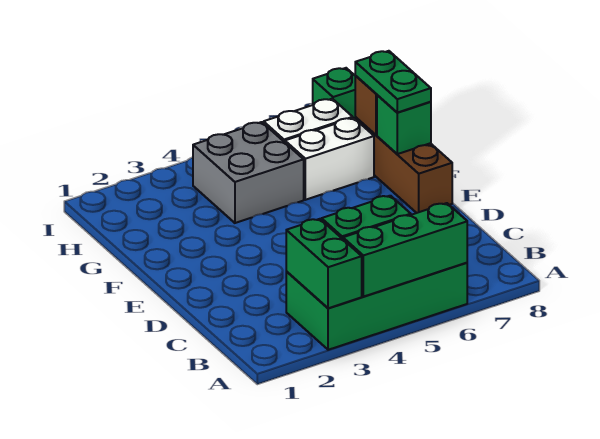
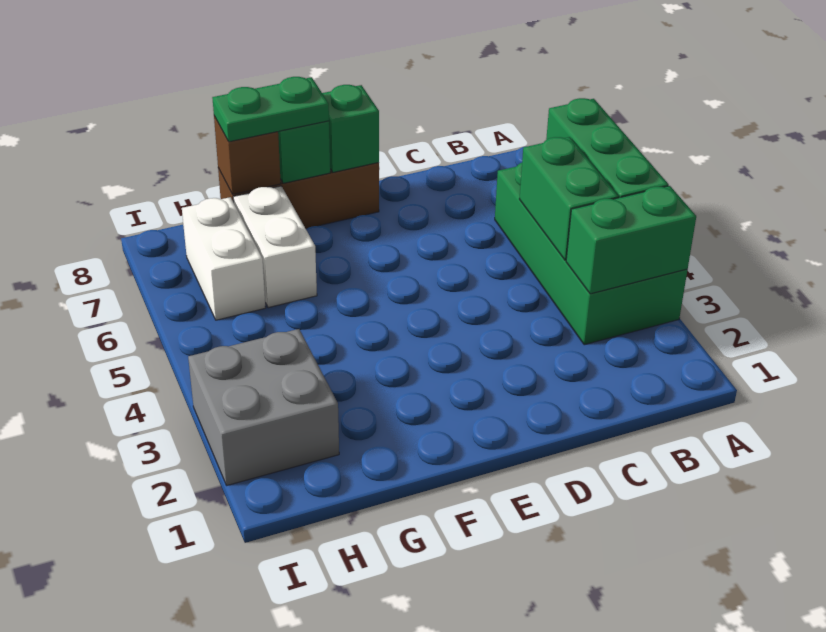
grey brick G4:H5 level 1 -> grey brick H2:I3 level 1
green brick I8 level 1 -> green brick E8 level 2

